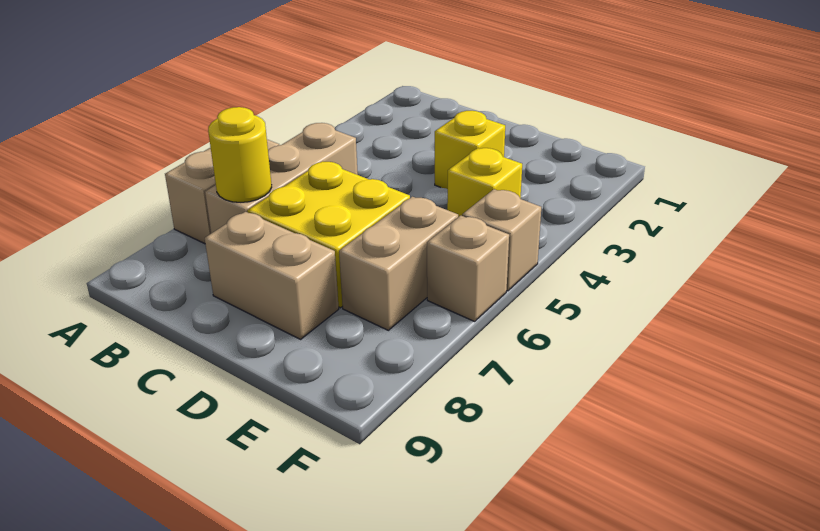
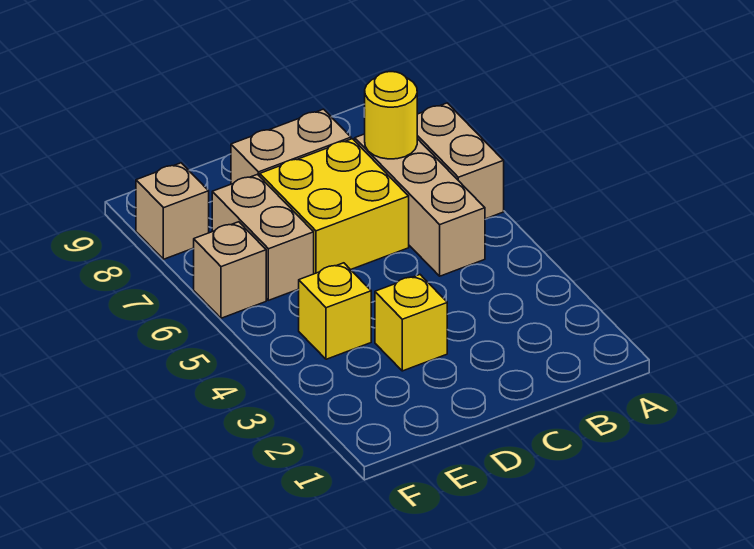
tan brick F5 level 1 -> tan brick F8 level 1

